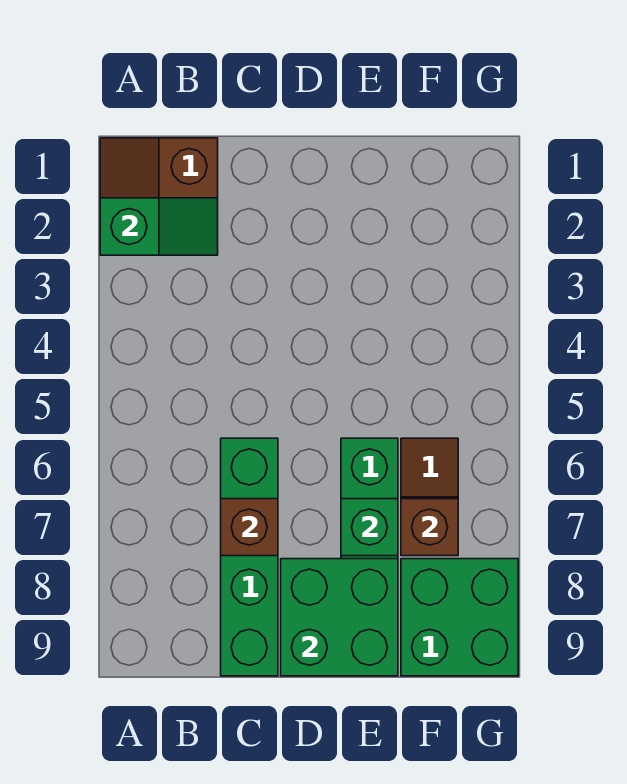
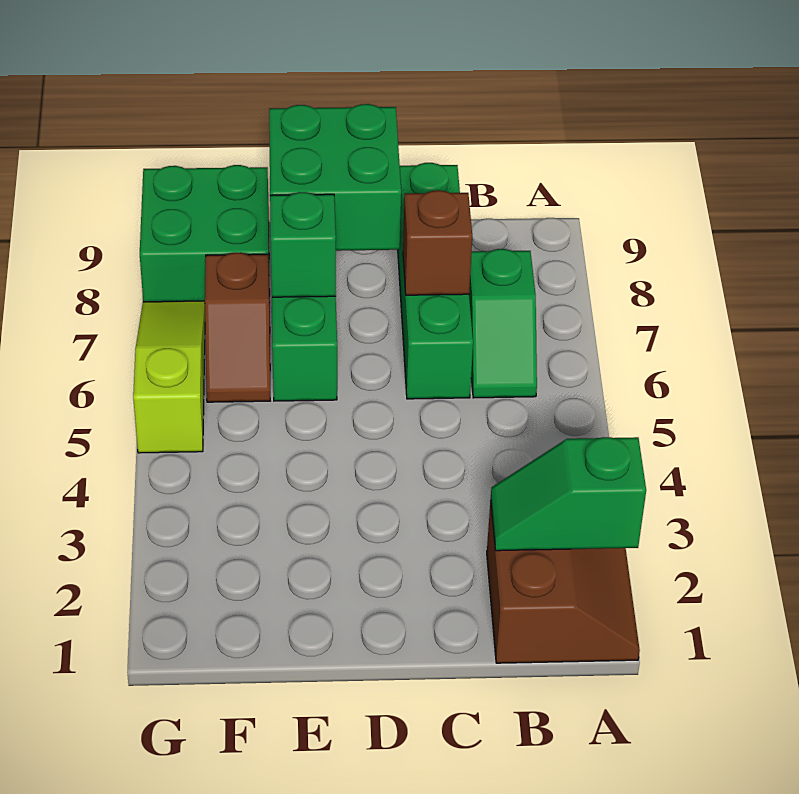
none -> green slope B6:B7 level 1 top 7
brown brick F7 level 2 -> none
none -> lime slope G5:G7 level 1 top 5

